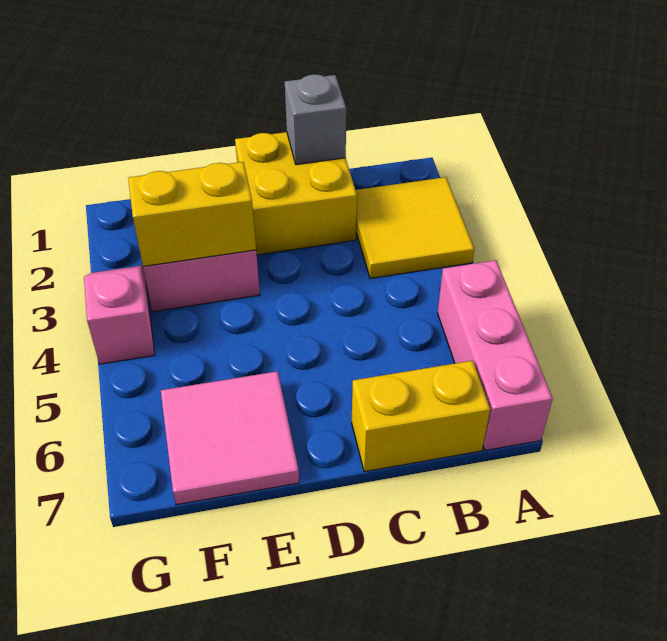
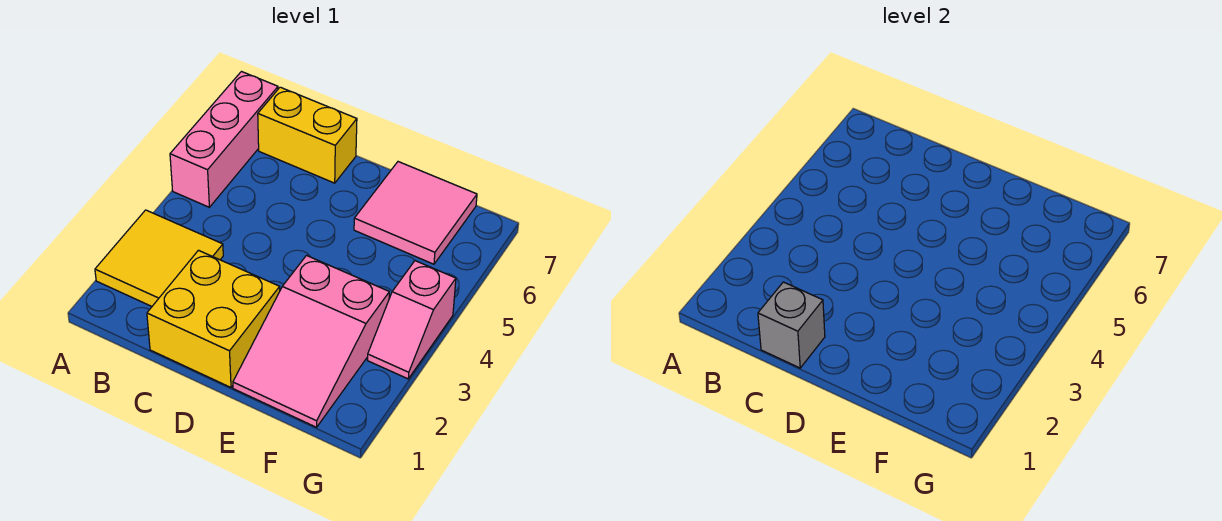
yellow brick E3:F3 level 2 -> none

